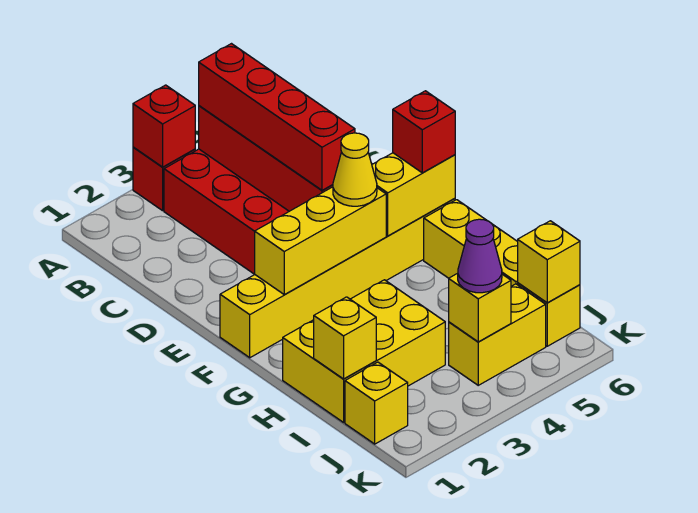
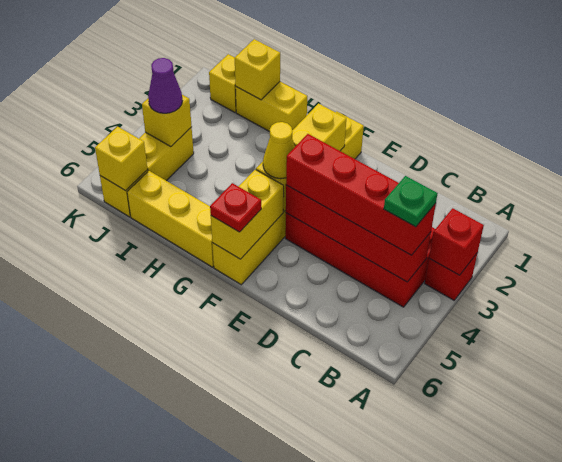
none -> green plate B4 level 4
red brick F6 level 3 -> red plate F6 level 3
yellow brick H1:I3 level 1 -> yellow brick H1:I1 level 1

